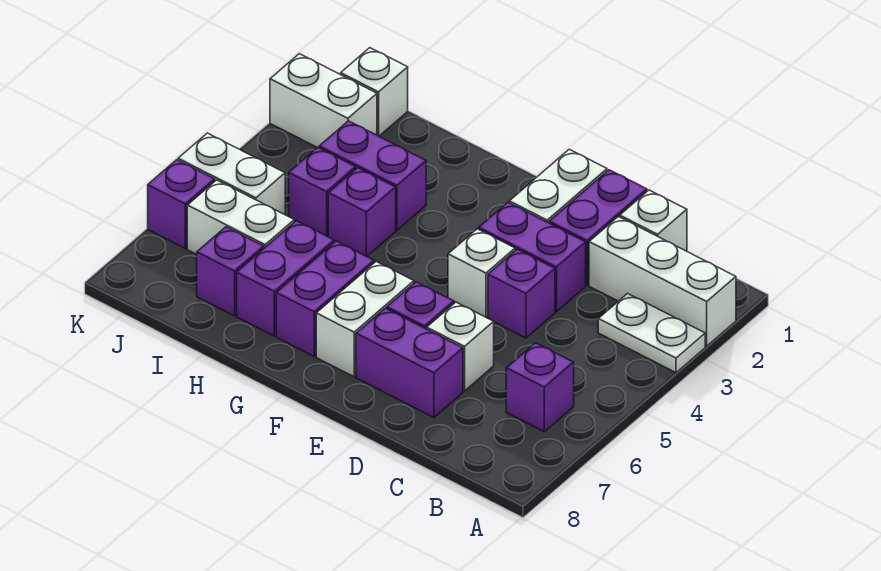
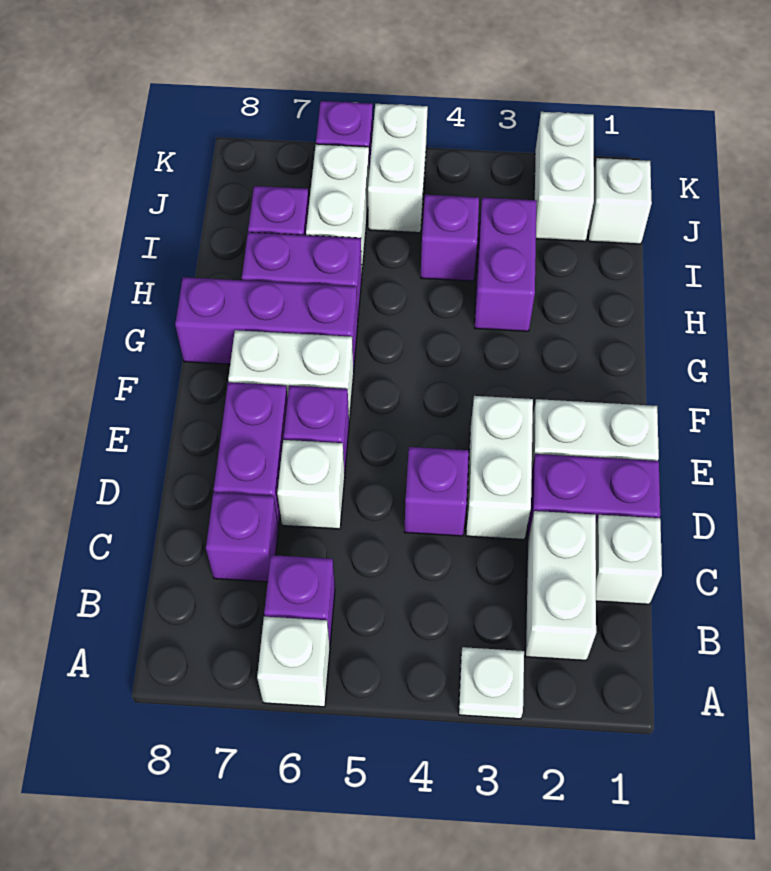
white brick A2:C2 level 1 -> white brick B2:C2 level 1
white plate A3:B3 level 1 -> white plate A3 level 1
purple brick D3:E3 level 1 -> white brick D3:E3 level 1
white brick E4 level 1 -> white brick A6 level 1
purple brick G6:G7 level 1 -> purple brick G6:G8 level 1
purple brick H4 level 1 -> purple brick C7 level 1

